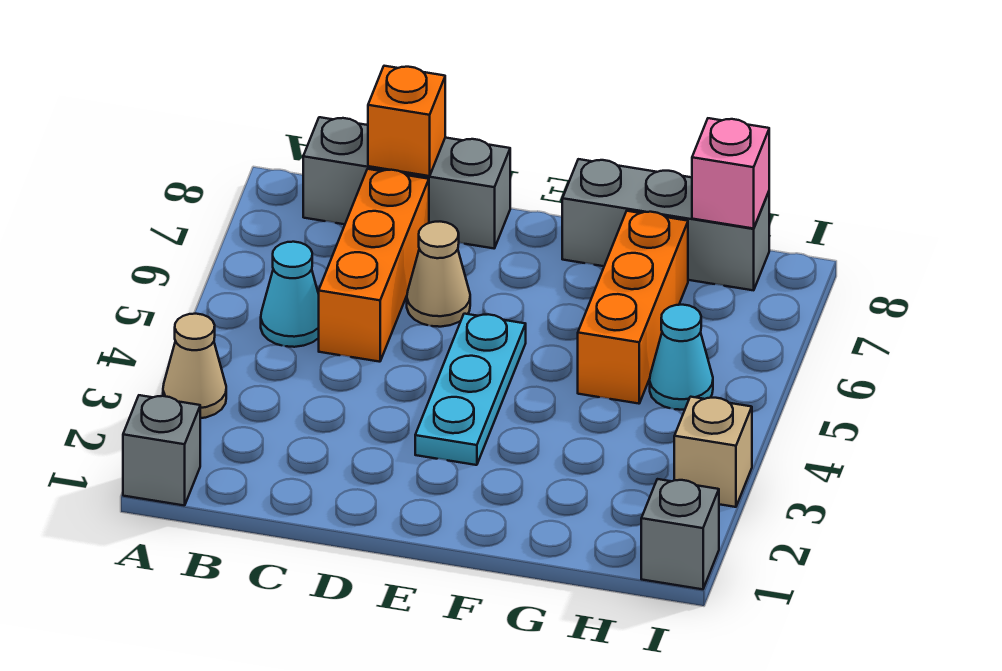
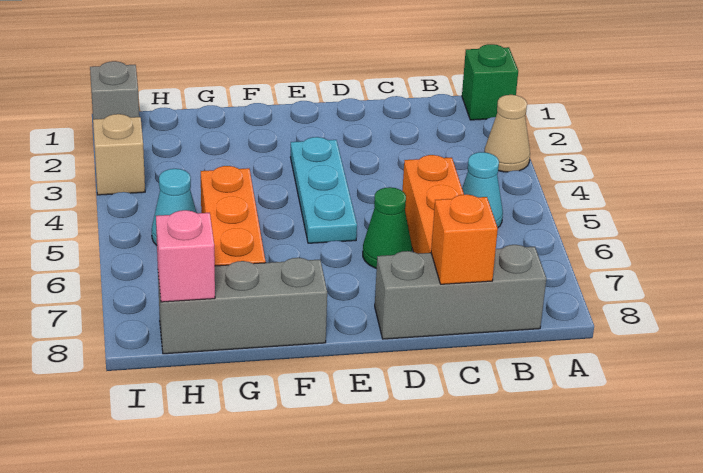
grey brick A1 level 1 -> green brick A1 level 1
tan cone D6 level 1 -> green cone D6 level 1

